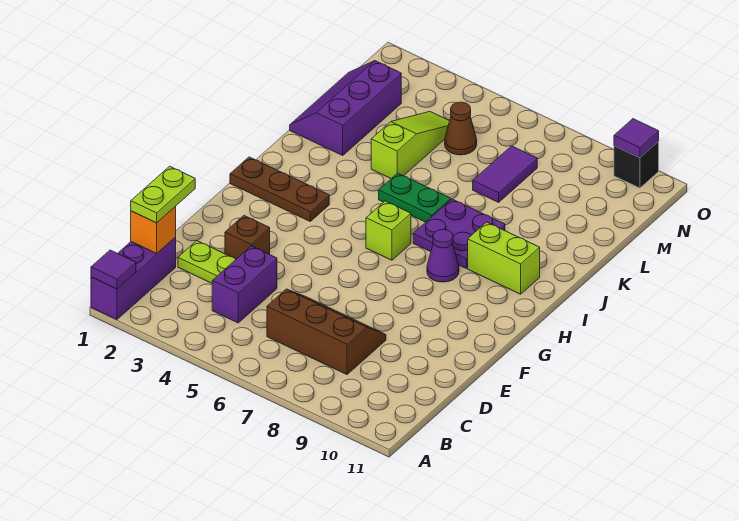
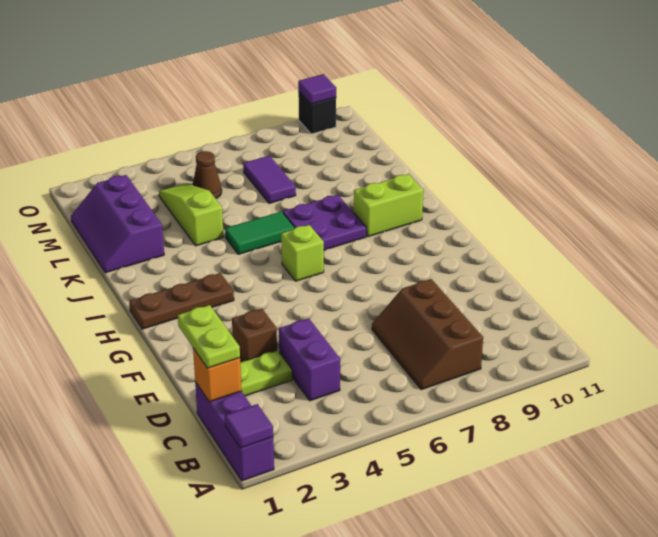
brown slope C6:D8 level 1 top C -> brown slope B7:D8 level 1 top 8
purple cone H8 level 1 -> none
green plate J5:J6 level 1 -> green tile J5:J6 level 1

